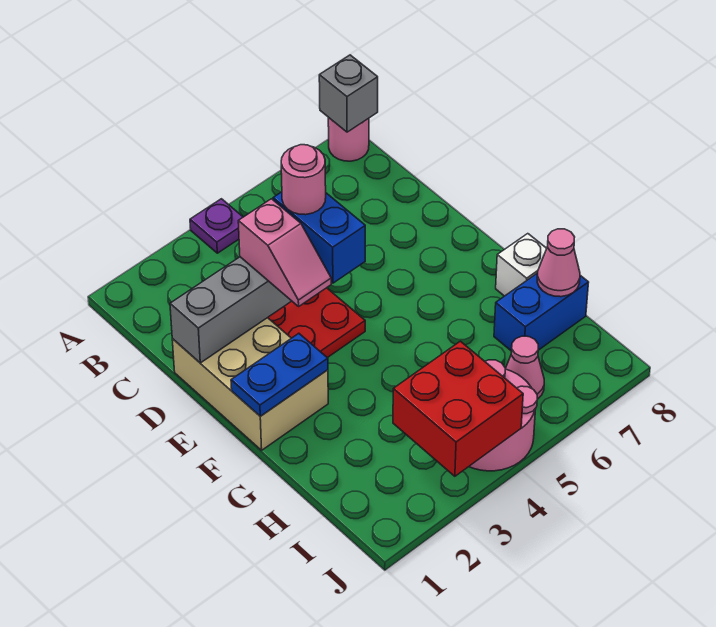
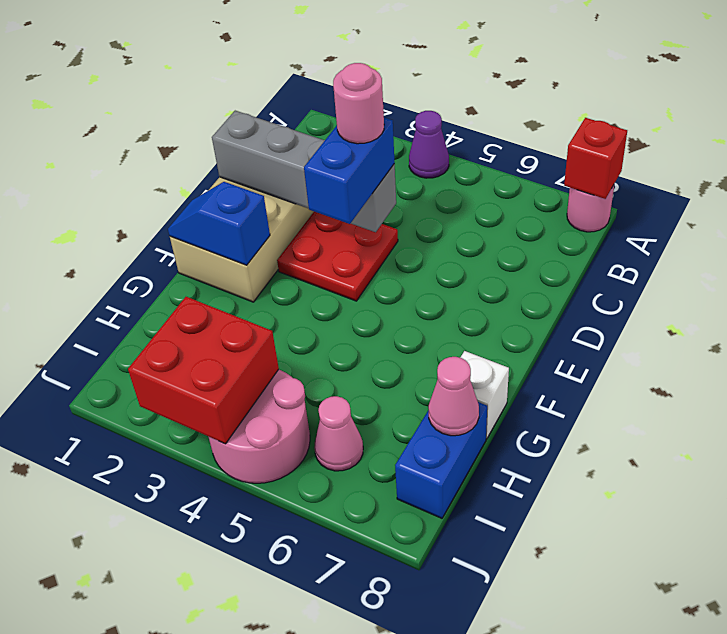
purple plate A4 level 1 -> purple cone A4 level 1
grey brick A8 level 2 -> red brick A8 level 2
pink slope D3:E3 level 3 top D -> none
blue plate F1:F2 level 2 -> blue slope F1:F2 level 2 top 2
blue brick H7:H8 level 1 -> blue brick H8:I8 level 1

